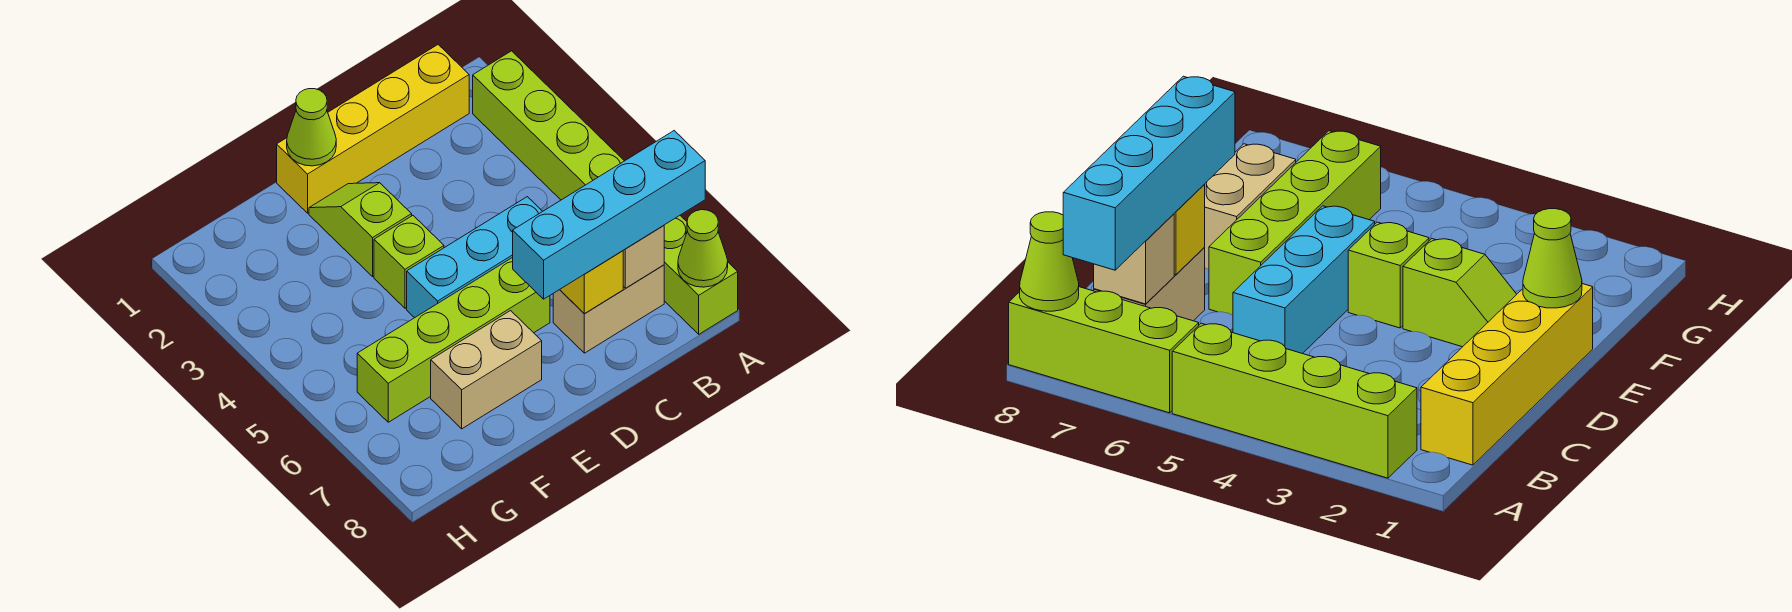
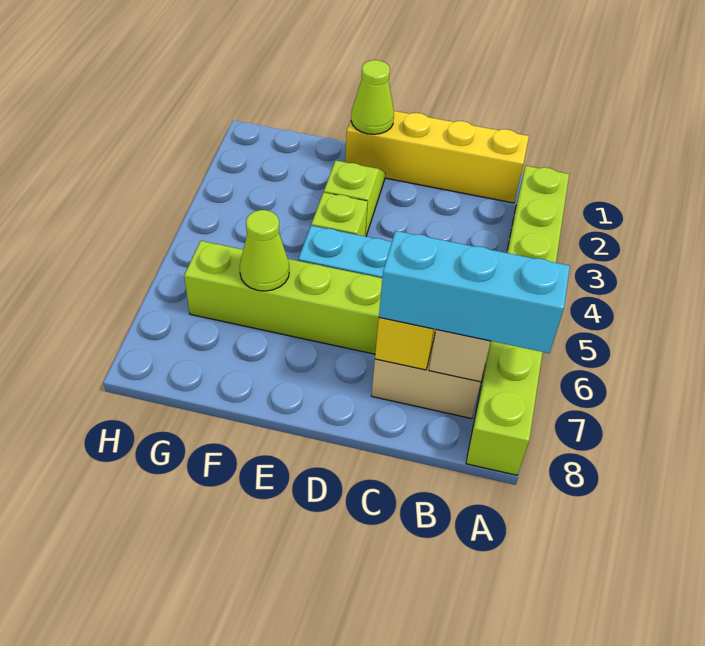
cyan brick A7:D7 level 3 -> cyan brick A7:C7 level 3
lime cone A8 level 2 -> lime cone F6 level 2
tan brick E7:F7 level 1 -> none

